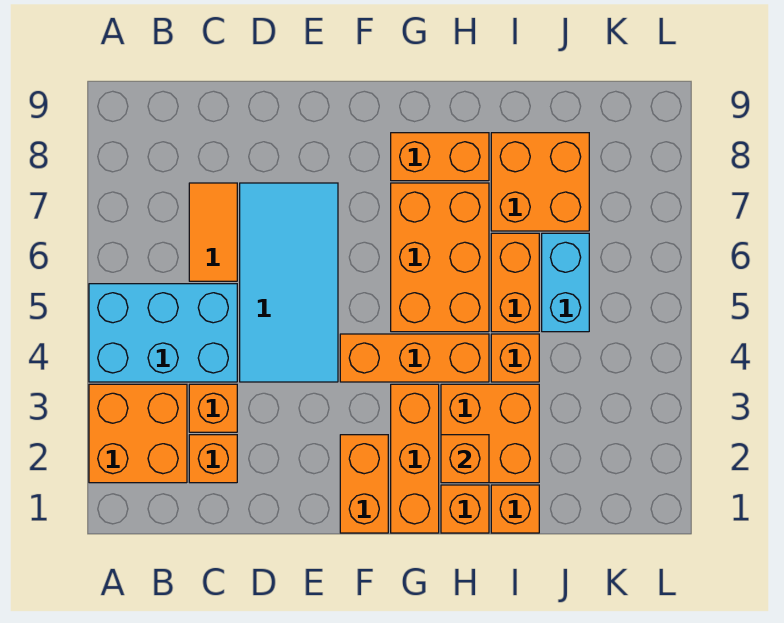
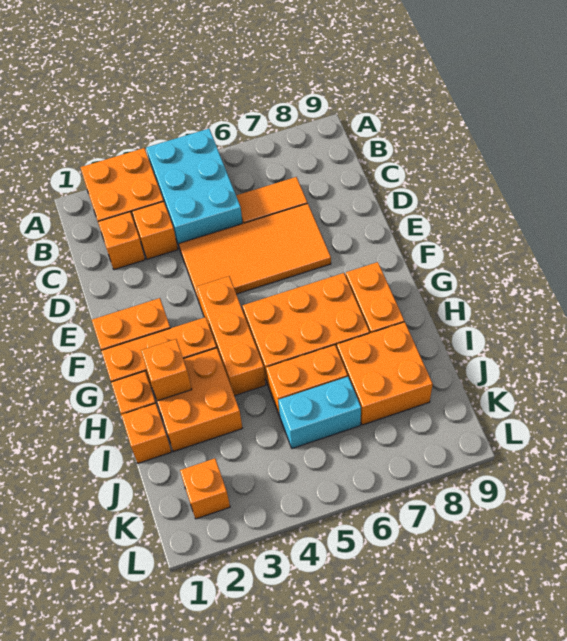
cyan tile D4:E7 level 1 -> orange tile D4:E7 level 1
orange brick I4 level 1 -> orange brick K2 level 1

